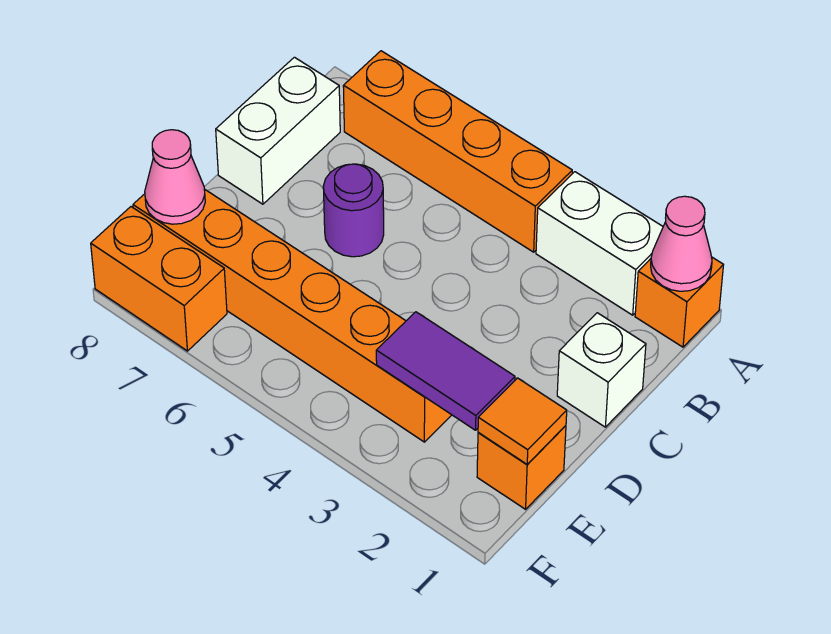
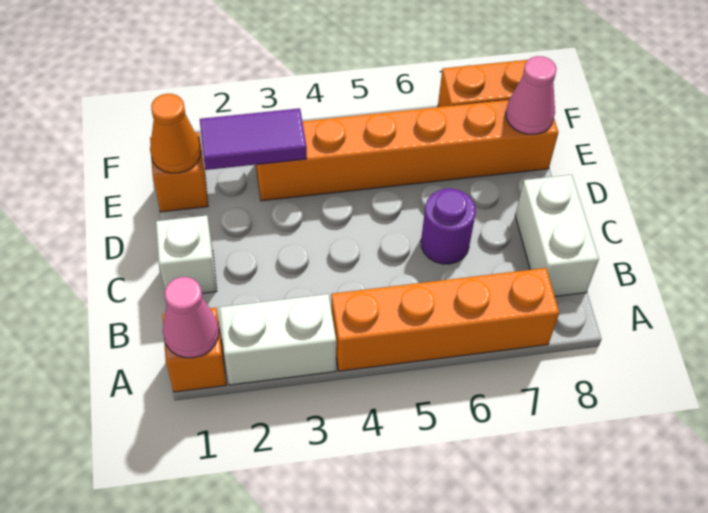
orange tile E1 level 2 -> orange cone E1 level 2

